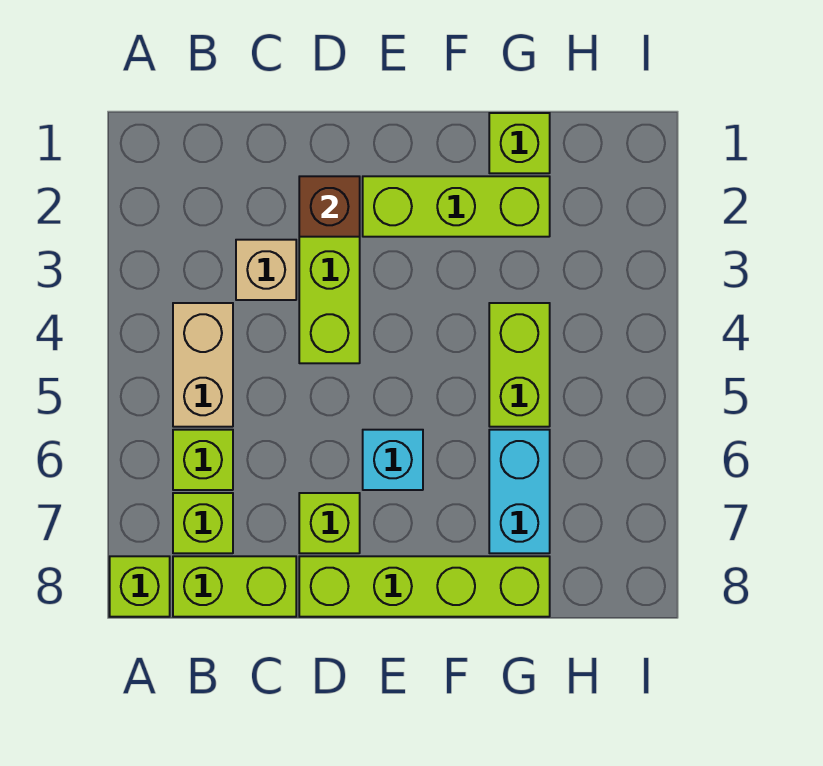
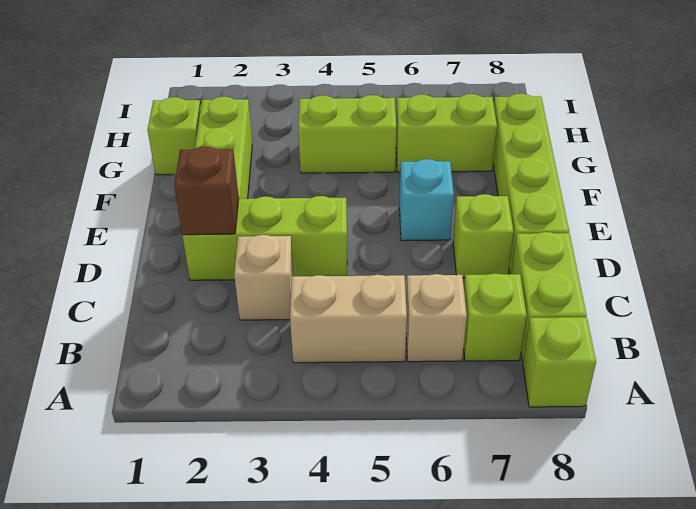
lime brick B6 level 1 -> tan brick B6 level 1
cyan brick G6:G7 level 1 -> lime brick G6:G7 level 1

